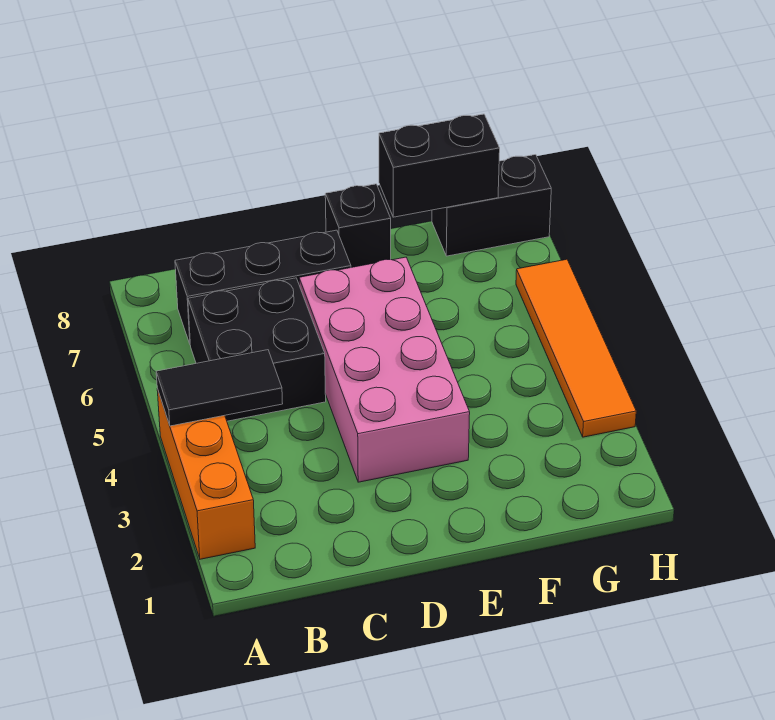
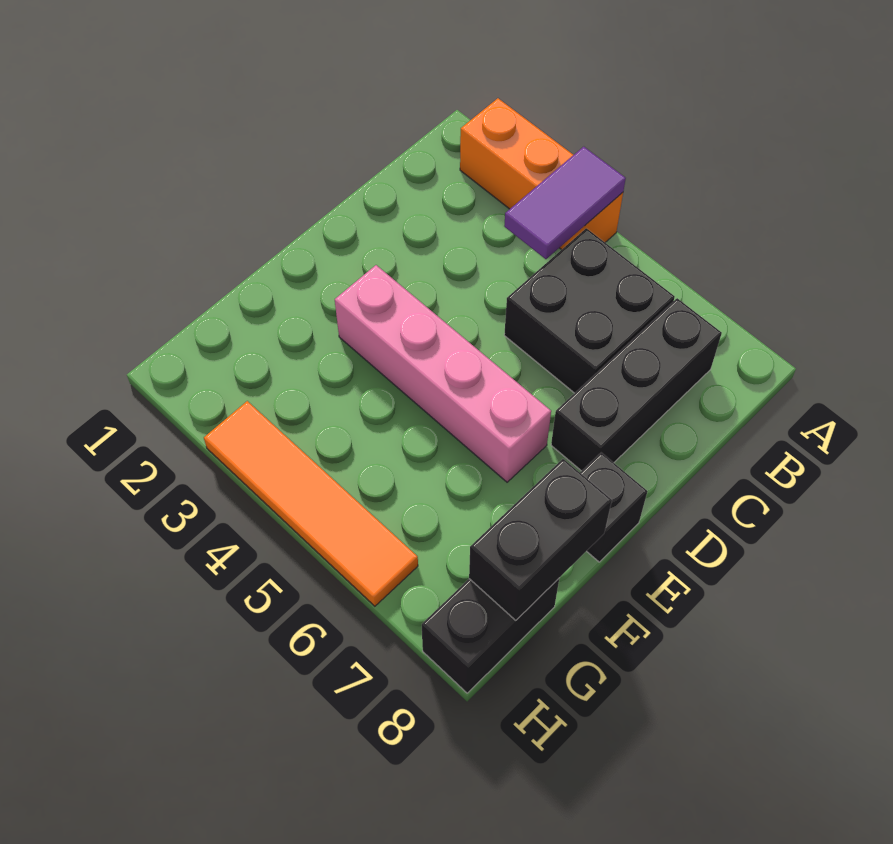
black tile A4:B4 level 2 -> purple tile A4:B4 level 2
pink brick D3:E6 level 1 -> pink brick E3:E6 level 1

